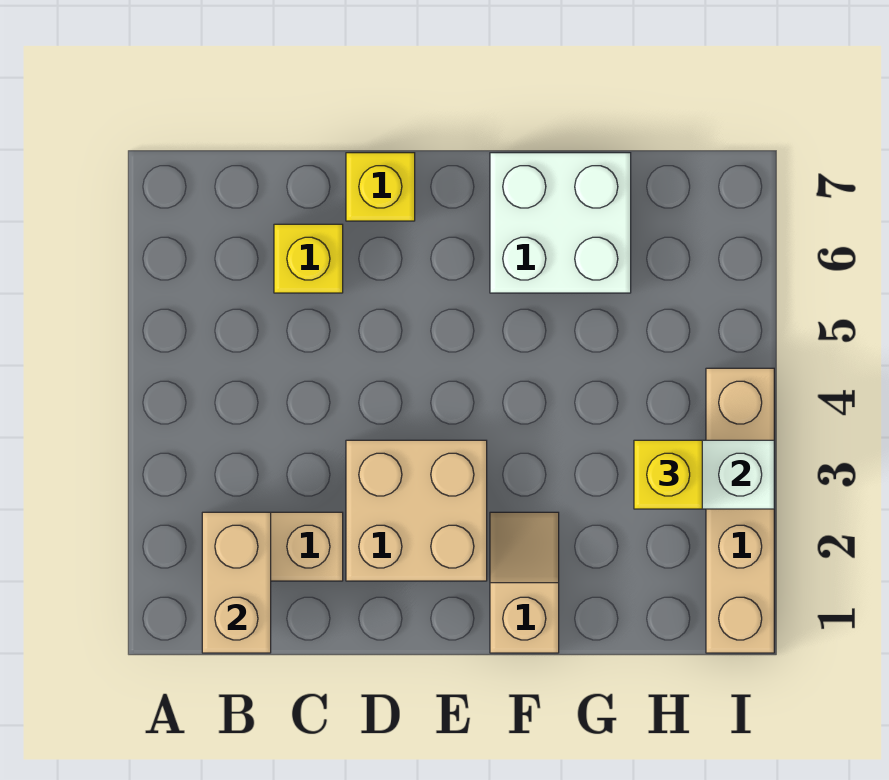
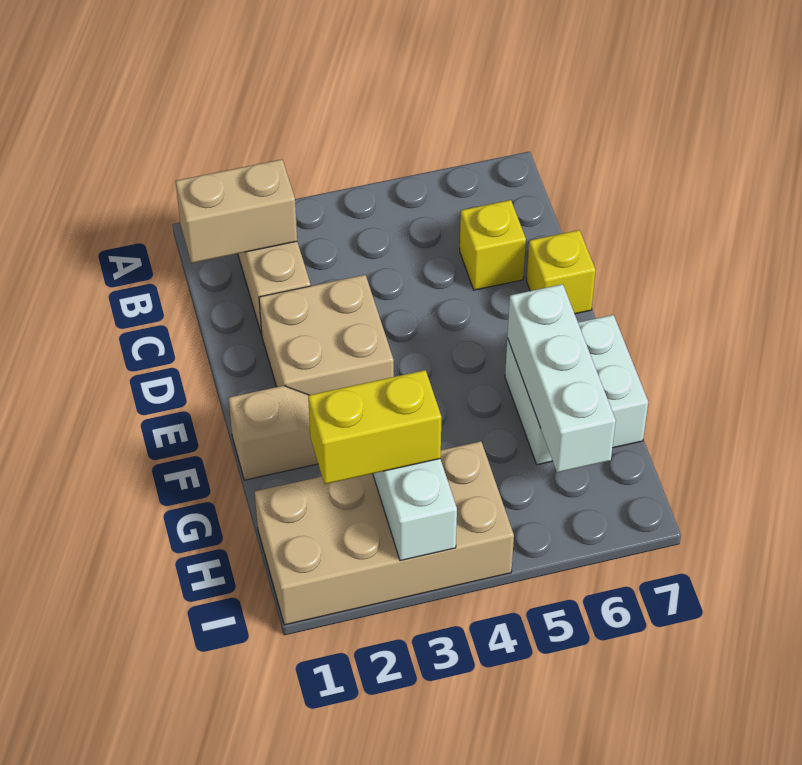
none -> white brick F6:H6 level 2
yellow brick H3 level 3 -> yellow brick H2:H3 level 3
tan brick I1:I4 level 1 -> tan brick H1:I4 level 1

